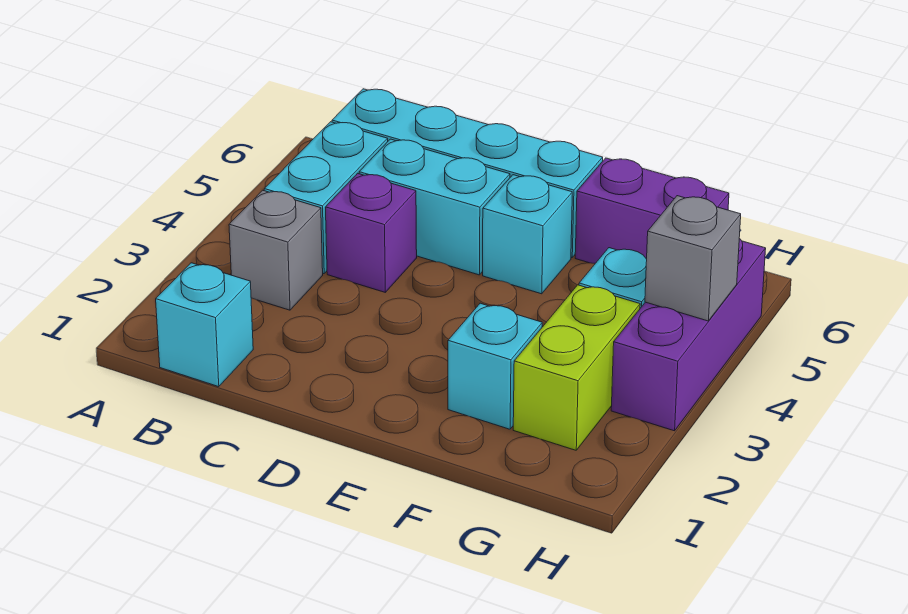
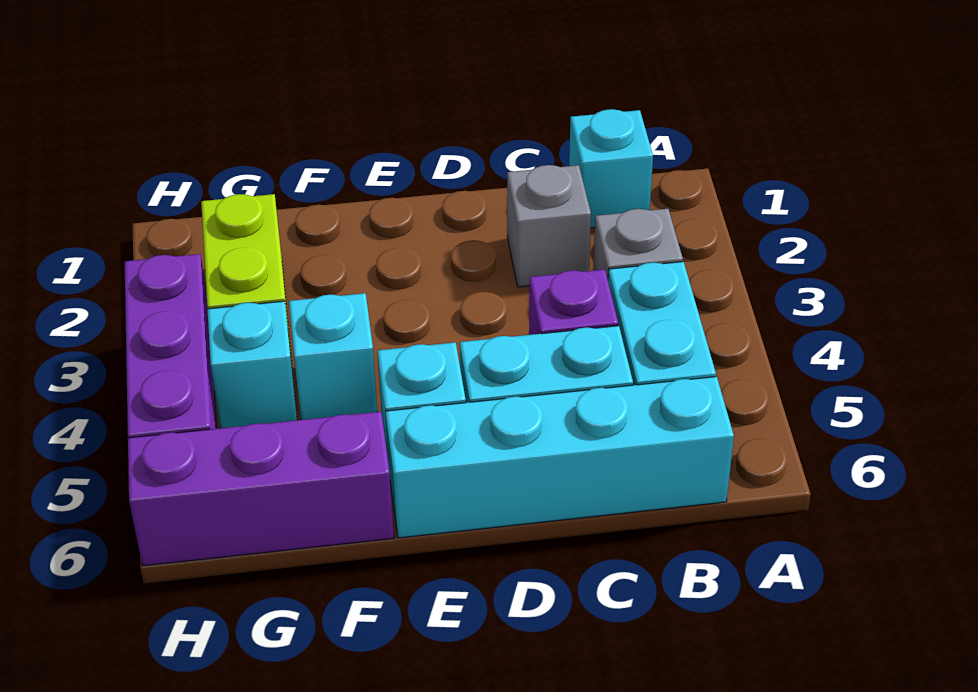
cyan brick F2 level 1 -> cyan brick F4 level 1
purple brick F6:G6 level 1 -> purple brick F6:H6 level 1
grey brick H4 level 2 -> grey brick C2 level 1

